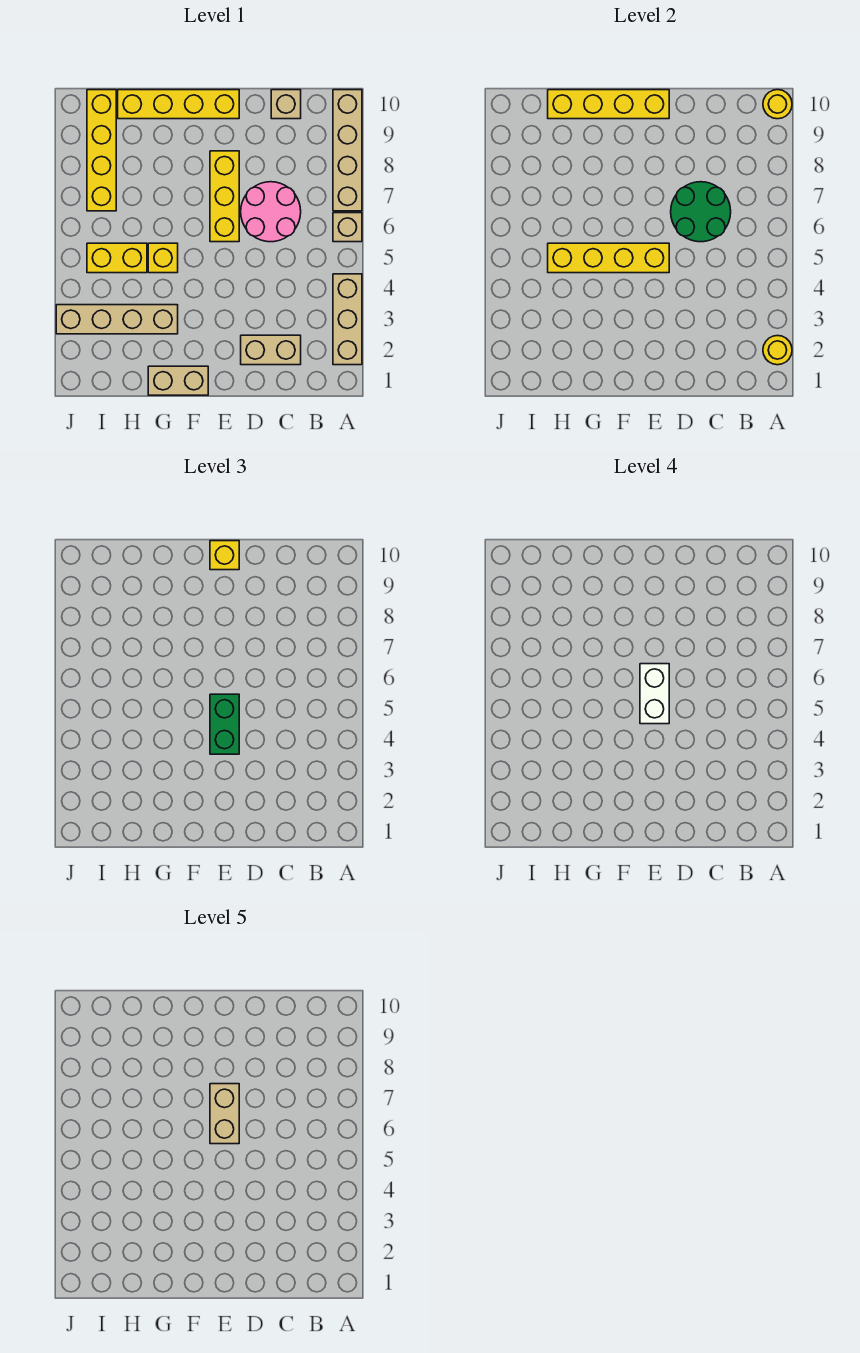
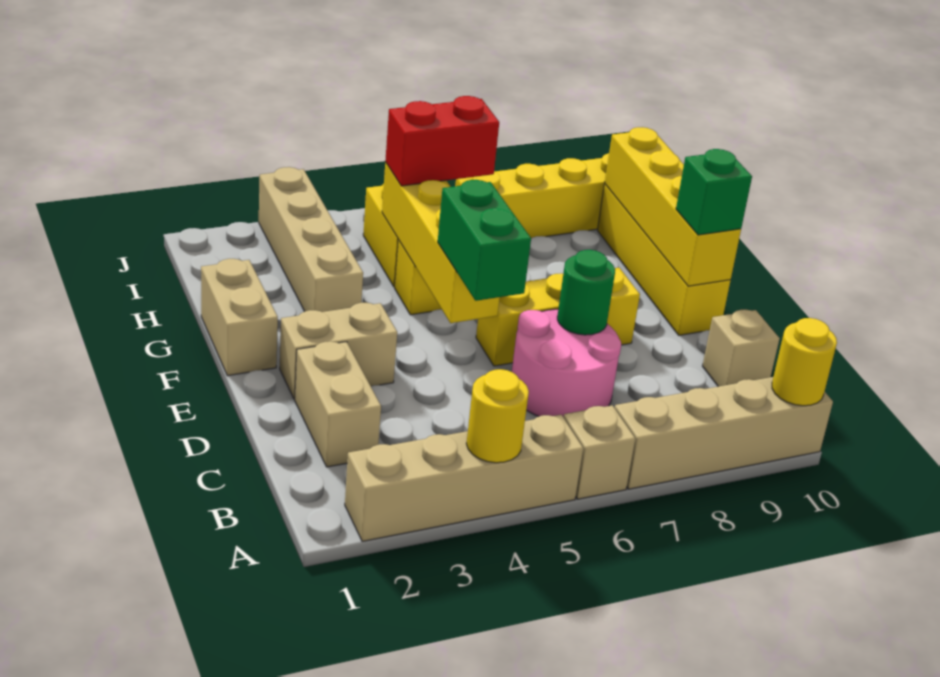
tan brick A2:A4 level 1 -> tan brick A2:A5 level 1
yellow round brick A2 level 2 -> yellow round brick A4 level 2
green round brick C6:D7 level 2 -> green round brick D7 level 2
green brick E4:E5 level 3 -> green brick D5:E5 level 3
white brick E5:E6 level 4 -> none
tan brick E6:E7 level 5 -> tan brick E2:E3 level 1
yellow brick E10 level 3 -> green brick E10 level 3
none -> red brick H5:H6 level 3

